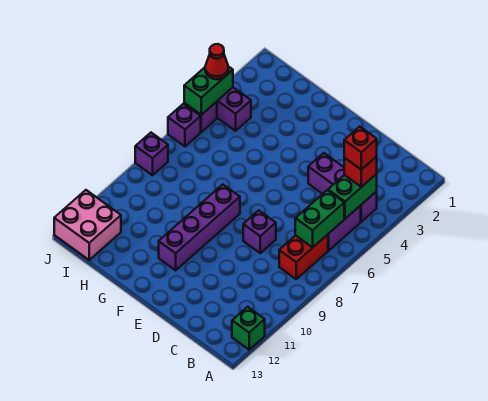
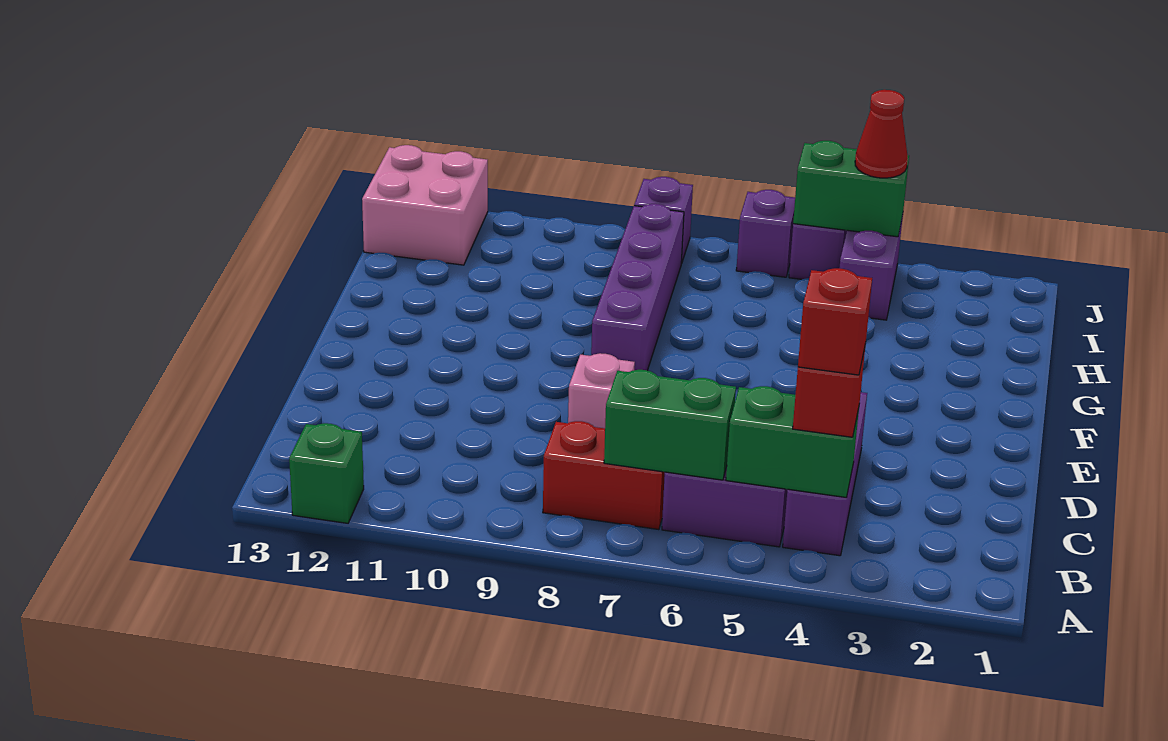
purple brick D8 level 1 -> pink brick D8 level 1
purple brick F8:F11 level 1 -> purple brick F8:I8 level 1

